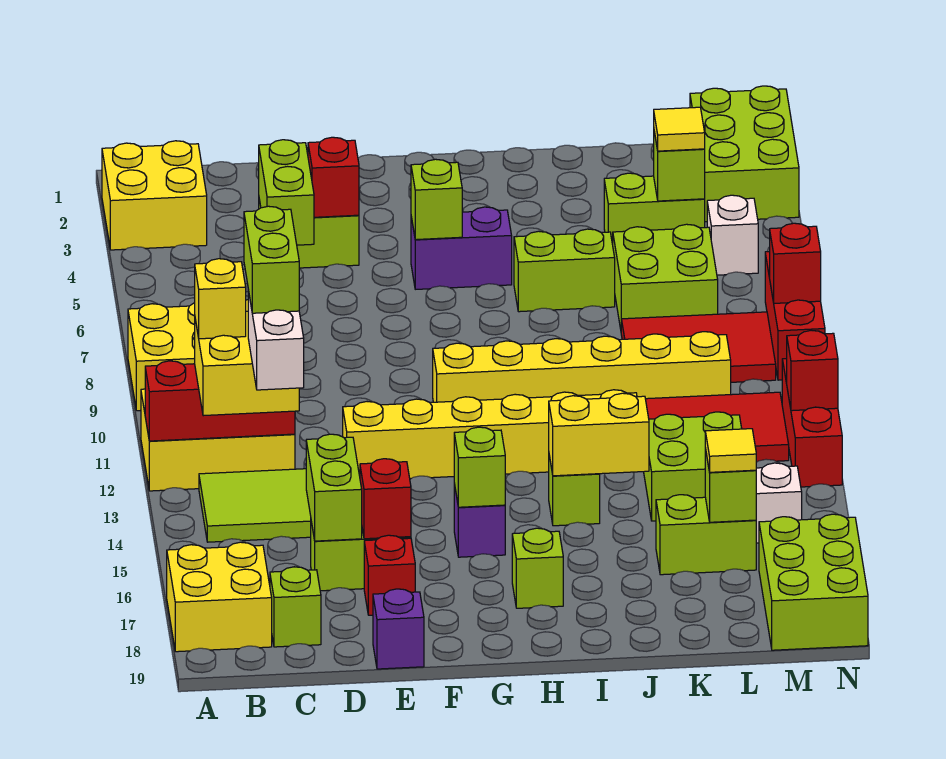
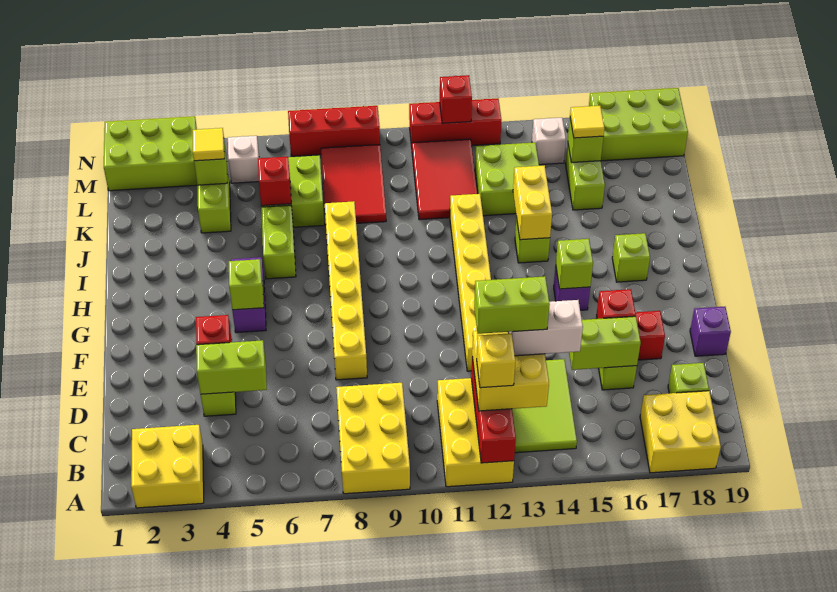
yellow brick G10:L10 level 1 -> yellow brick E8:J8 level 1
red brick N8 level 2 -> red brick K6 level 2

